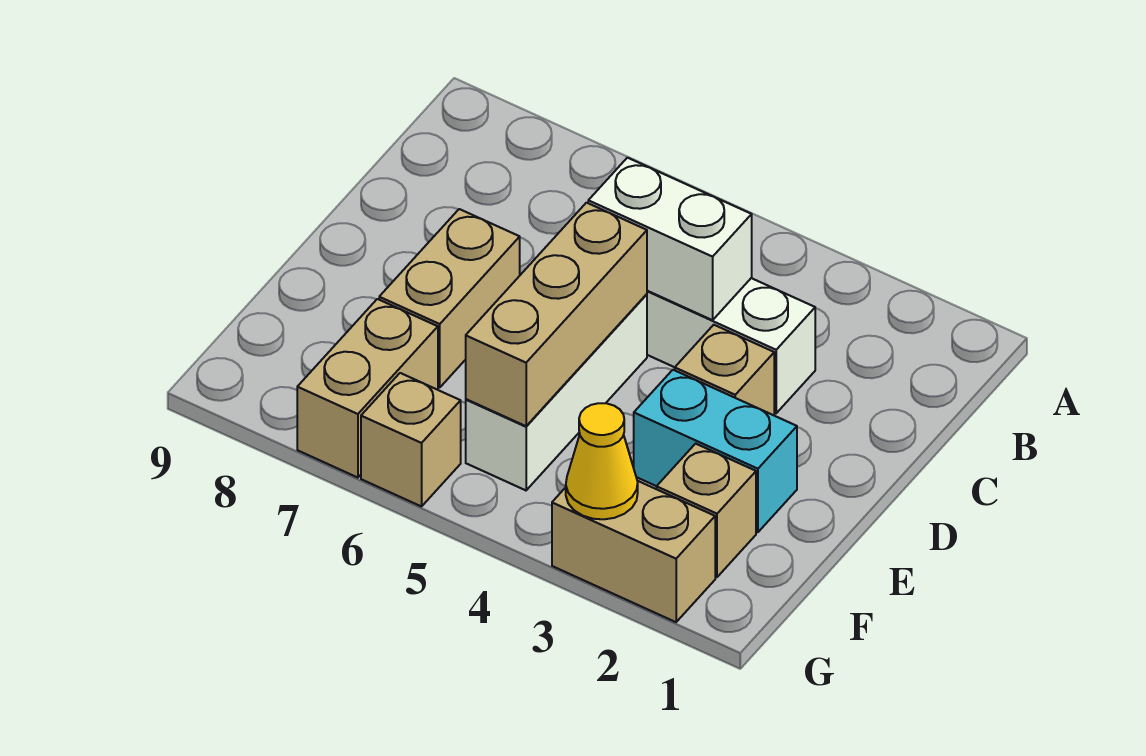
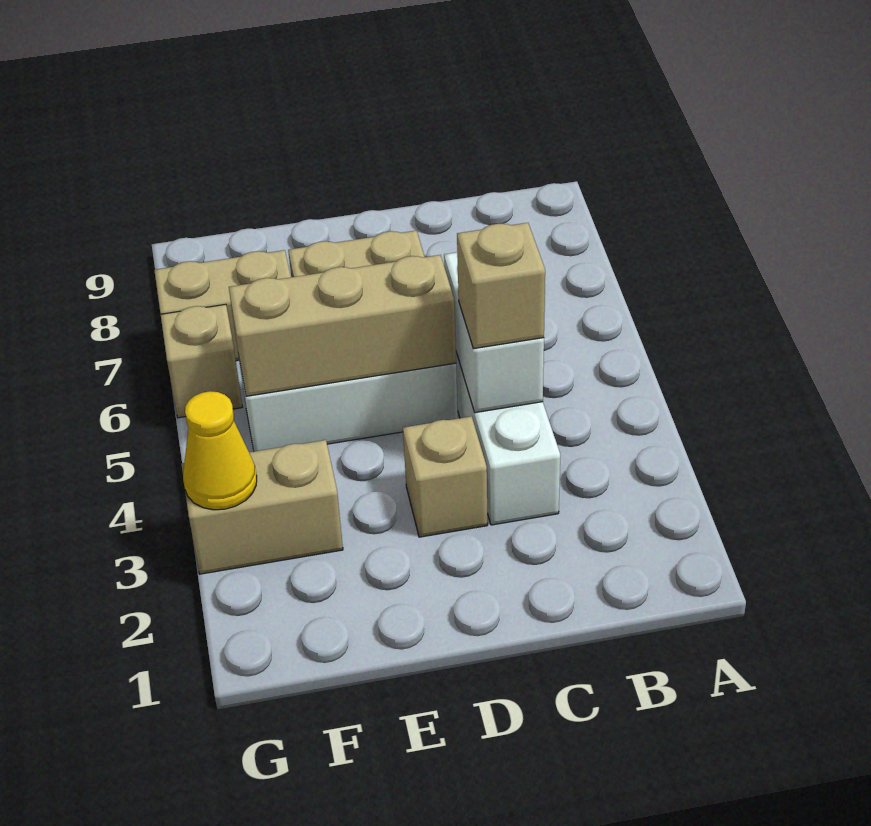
cyan brick E2:E3 level 1 -> none
tan brick F2 level 1 -> tan brick C4 level 3
tan brick G2:G3 level 1 -> tan brick F3:G3 level 1

